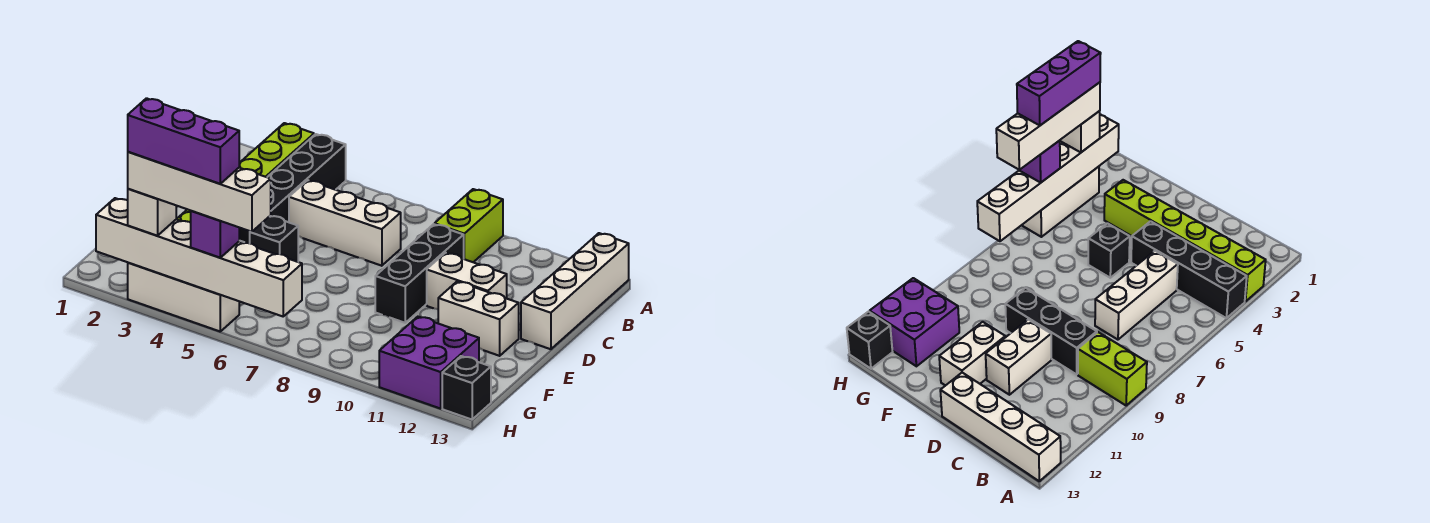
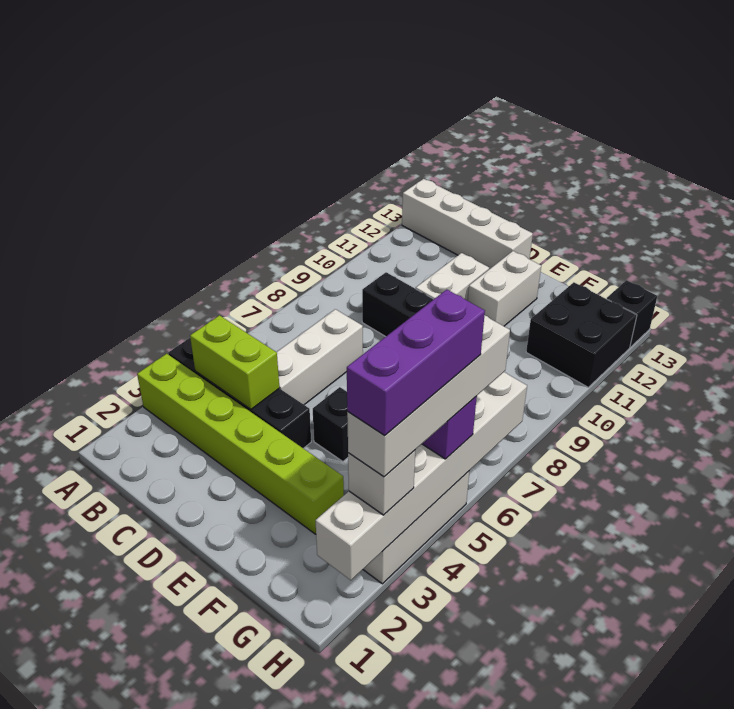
lime brick A9:B9 level 1 -> lime brick B4:C4 level 2
purple brick G11:H12 level 1 -> black brick G11:H12 level 1

